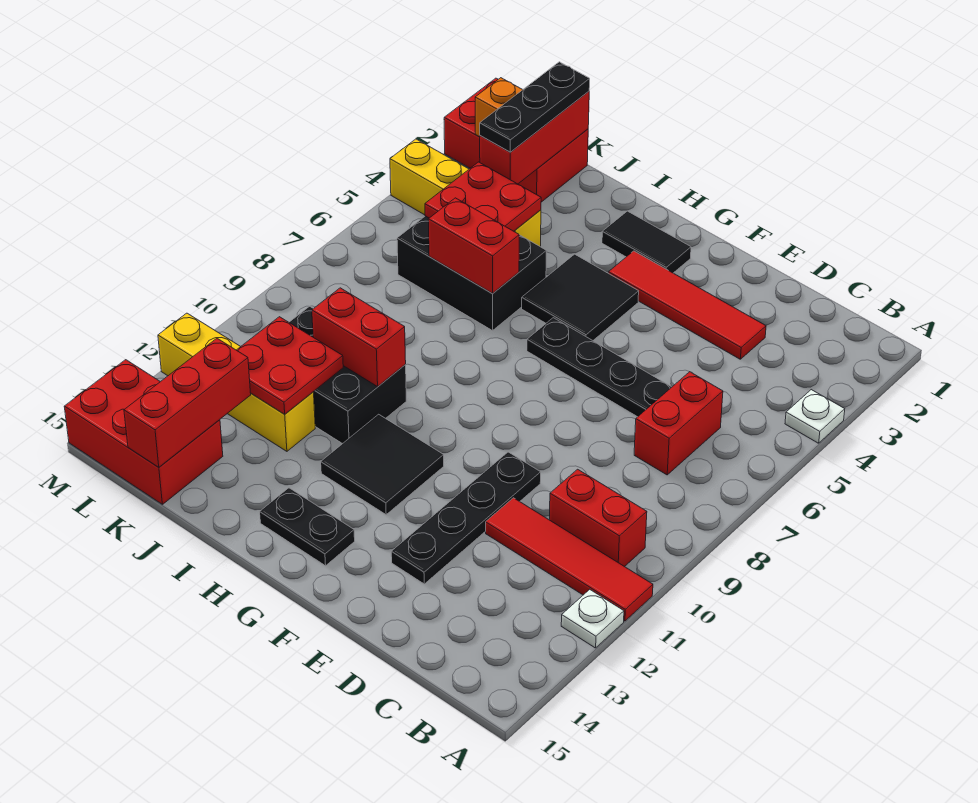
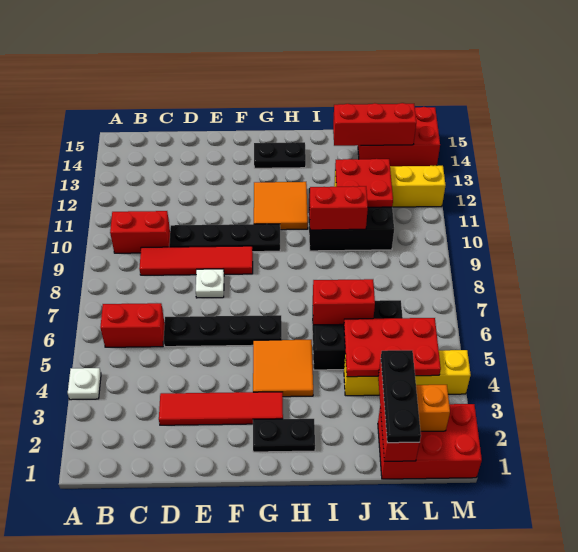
red tile A11:D11 level 1 -> red tile C9:F9 level 1
white plate A12 level 1 -> white plate E8 level 1
red brick C6:C7 level 1 -> red brick B6:C6 level 1
black plate E10:E13 level 1 -> black plate D10:G10 level 1
black tile G2:H2 level 1 -> black plate G2:H2 level 1
black tile G4:H5 level 1 -> orange tile G4:H5 level 1
black tile G11:H12 level 1 -> orange tile G11:H12 level 1
red plate J4:K5 level 2 -> red plate J4:L5 level 2
red brick K13:K15 level 2 -> red brick J14:L14 level 2

